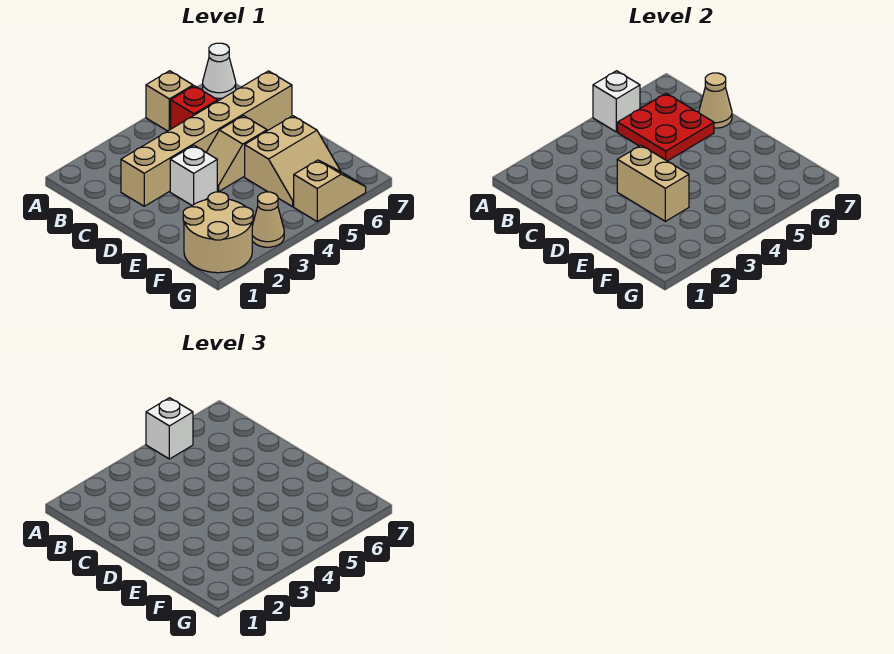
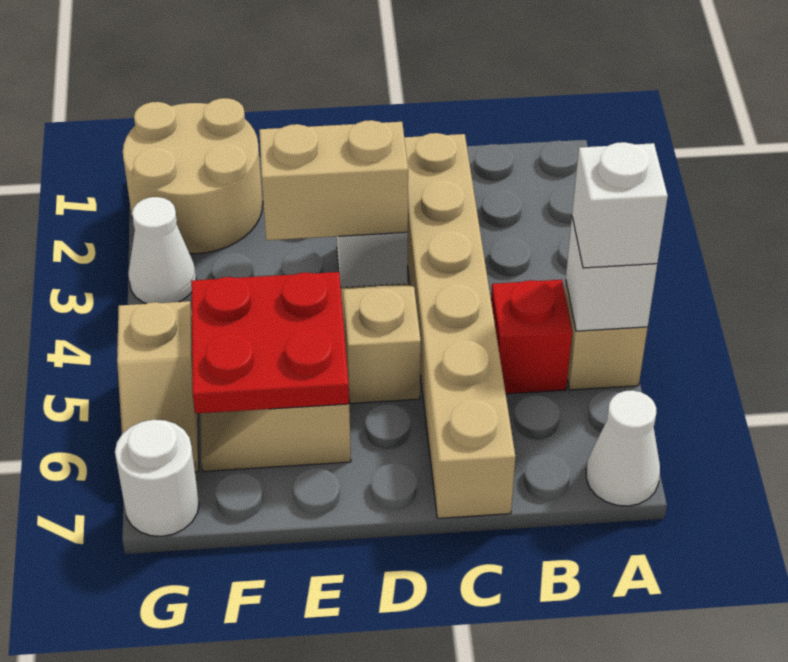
red plate B5:C6 level 2 -> red plate E5:F6 level 2
tan cone C7 level 2 -> none
tan cone G3 level 1 -> white cone G3 level 1
none -> white round brick G7 level 1

